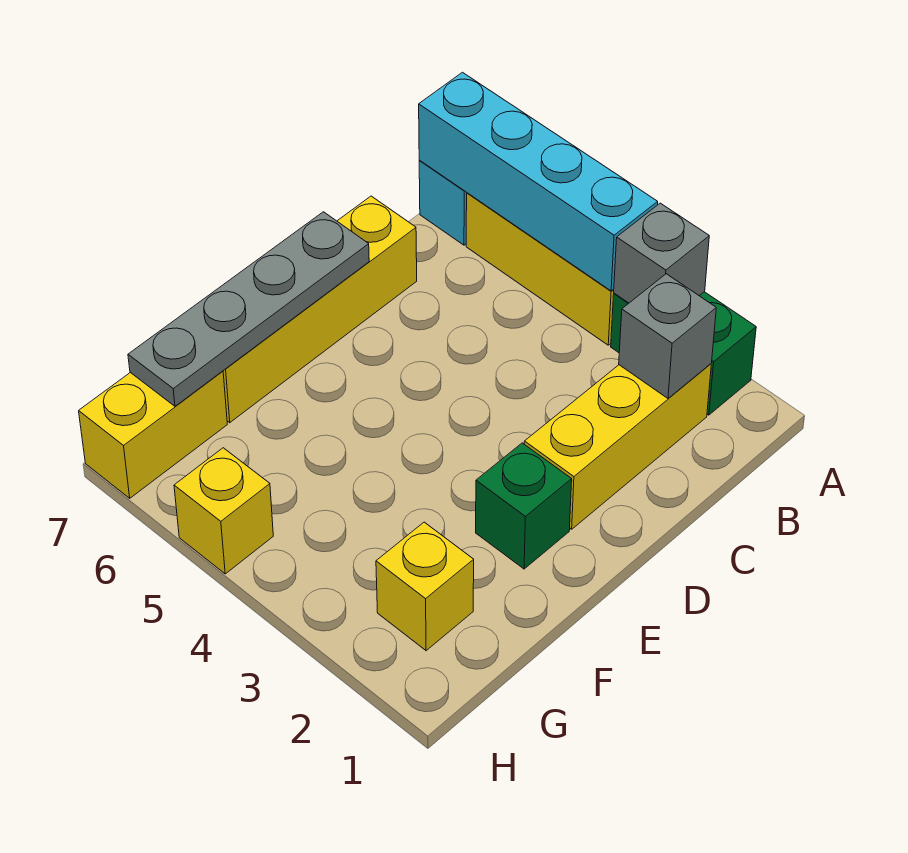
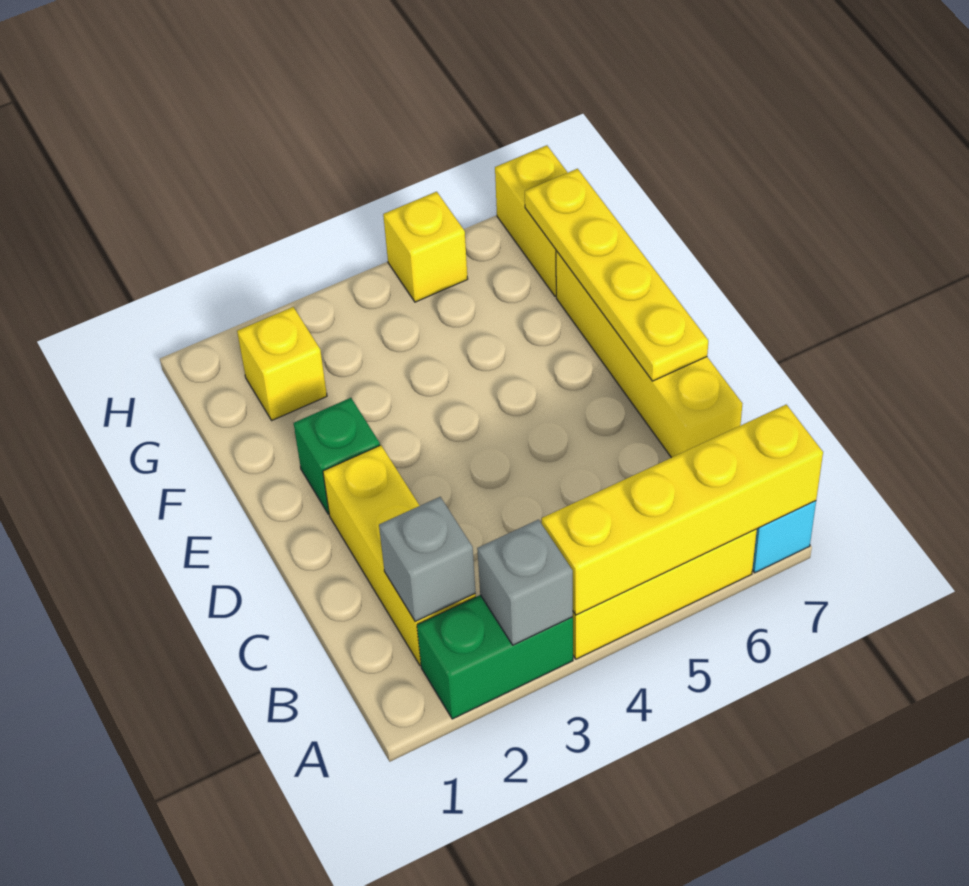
cyan brick A4:A7 level 2 -> yellow brick A4:A7 level 2
grey plate D7:G7 level 2 -> yellow plate D7:G7 level 2

